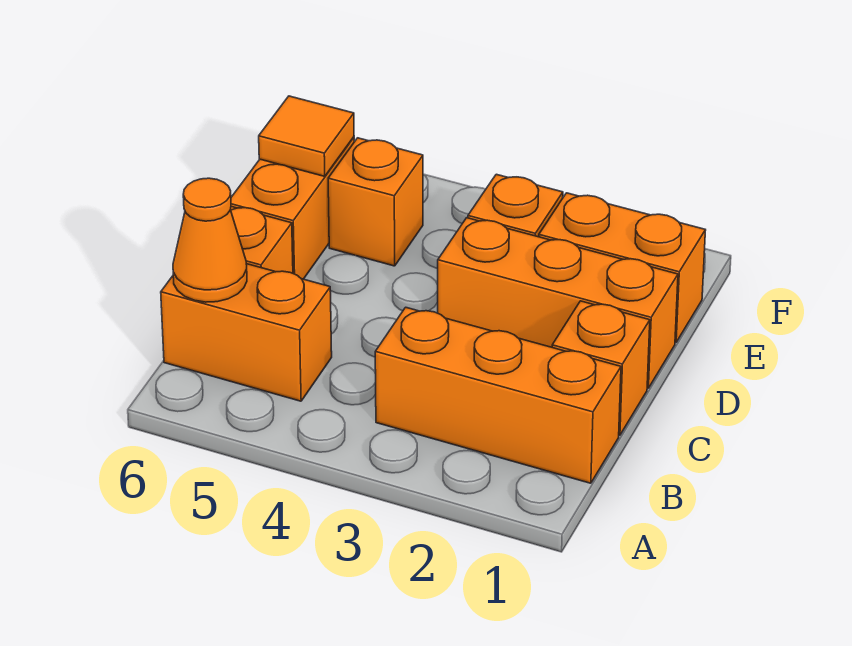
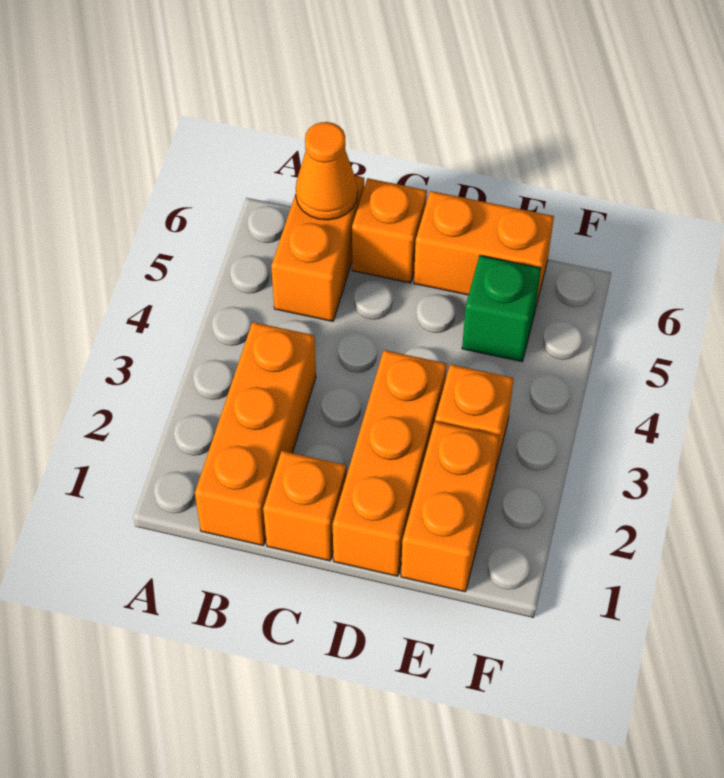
orange brick E5 level 1 -> green brick E5 level 1
orange tile E6 level 2 -> none

